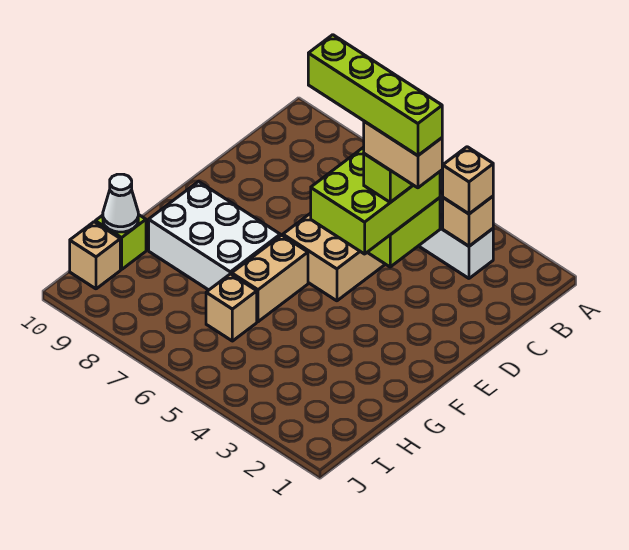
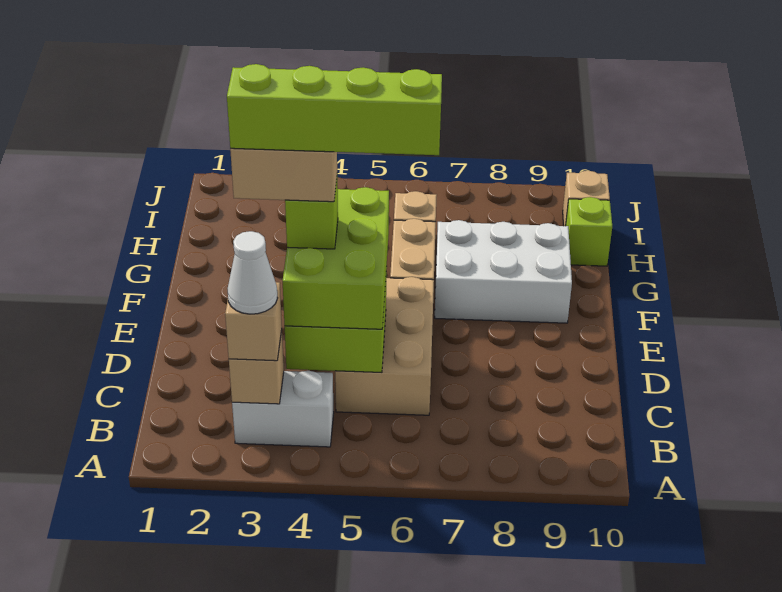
white cone H10 level 2 -> white cone B3 level 4

